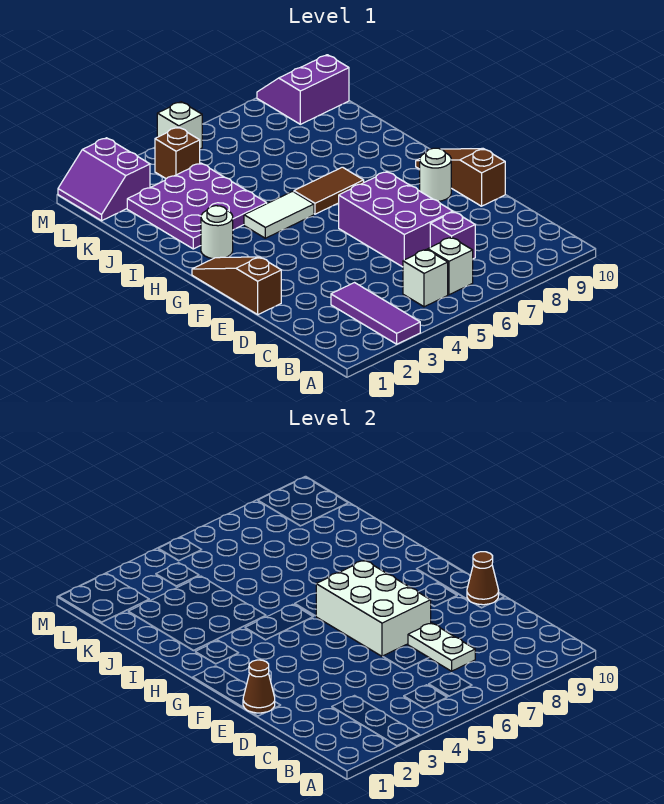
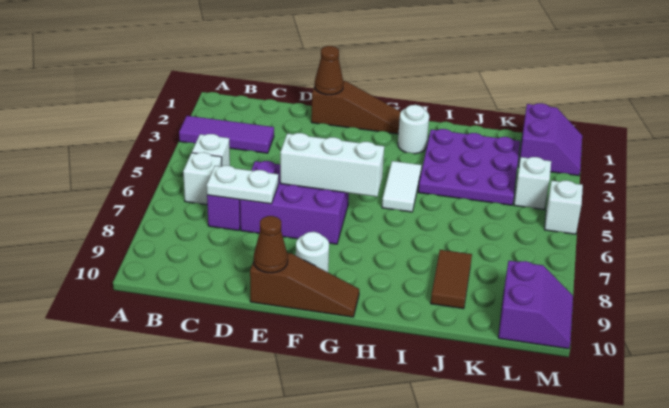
white brick E6:G7 level 2 -> white brick E6:G6 level 2
brown tile H6:H7 level 1 -> brown tile J8:J9 level 1
purple slope L1:M2 level 1 top 2 -> purple slope L1:M2 level 1 top L
brown brick L4 level 1 -> white brick L4 level 1

